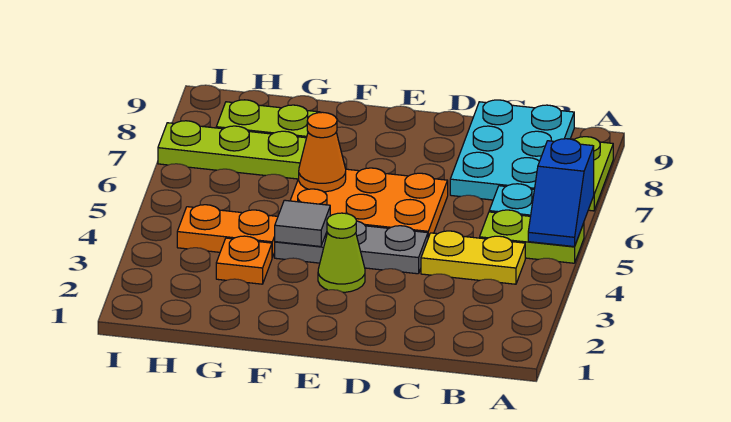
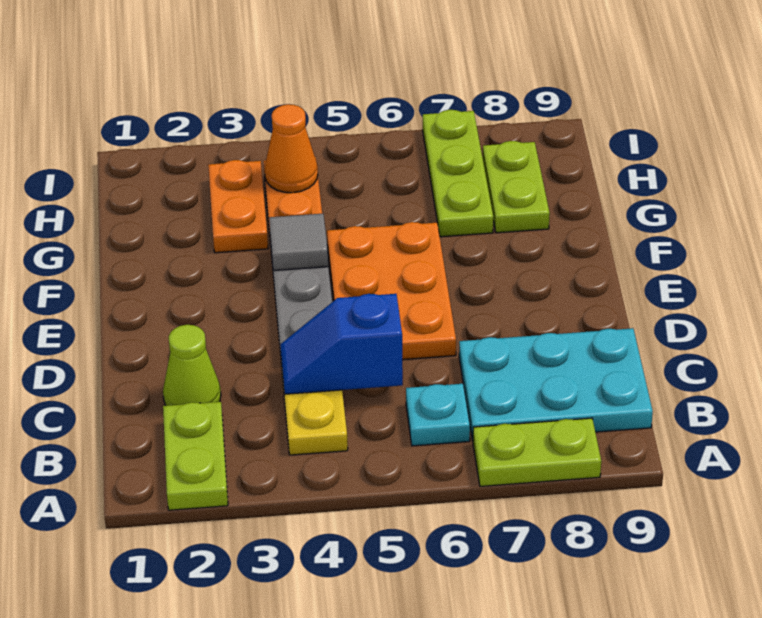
lime plate A5:B5 level 1 -> lime plate A2:B2 level 1
blue slope A5:A6 level 2 top 6 -> blue slope C4:C5 level 2 top 5
lime cone E3 level 1 -> lime cone C2 level 1
orange cone F6 level 2 -> orange cone H4 level 2
orange plate G3 level 1 -> orange plate G3:H3 level 1

